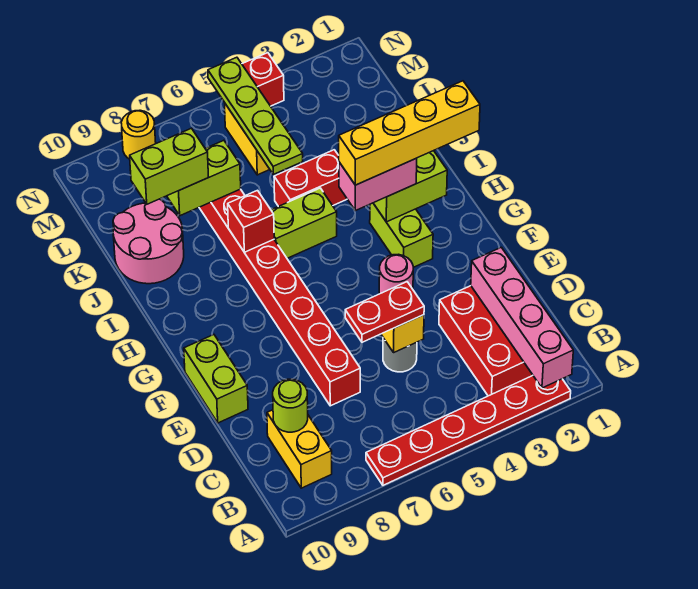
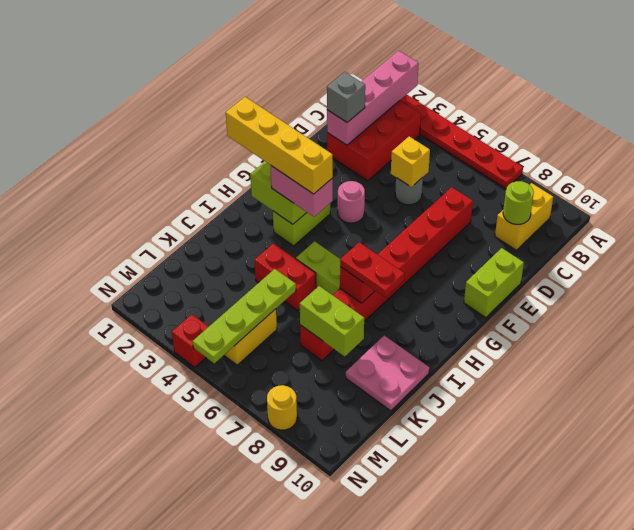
none -> grey brick D2 level 3
red plate D5:D6 level 3 -> red plate I7:I8 level 3
pink round brick J9:K10 level 1 -> pink plate J9:K10 level 1
lime brick K8:K9 level 3 -> none

